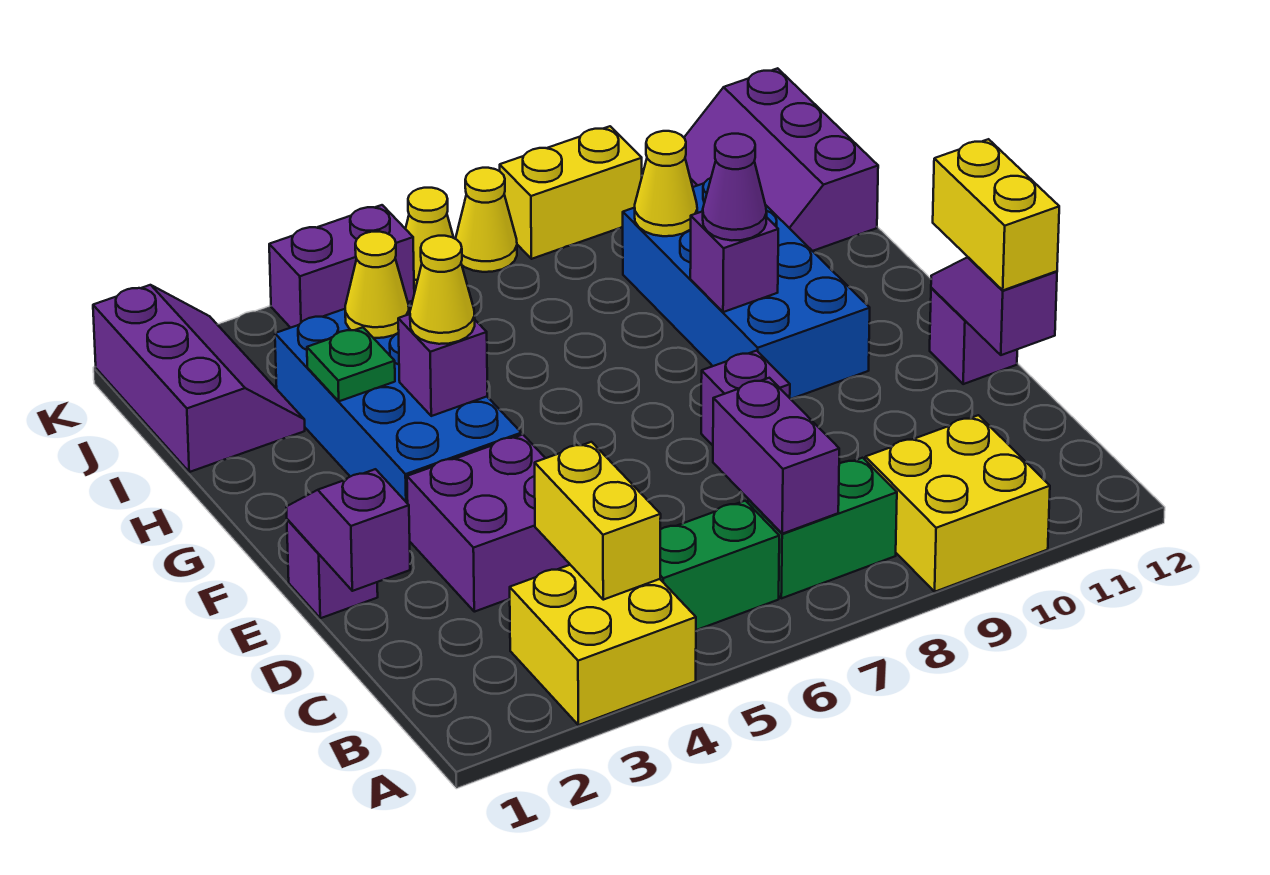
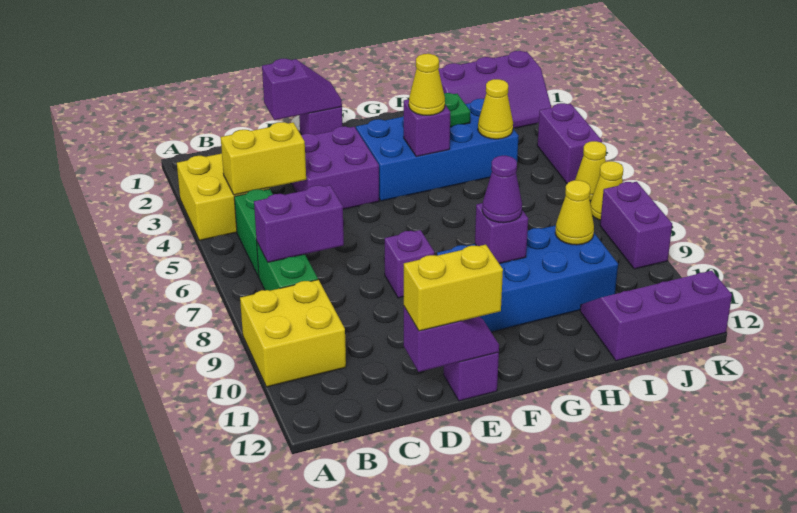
yellow brick K8:K9 level 1 -> purple brick K8:K9 level 1

